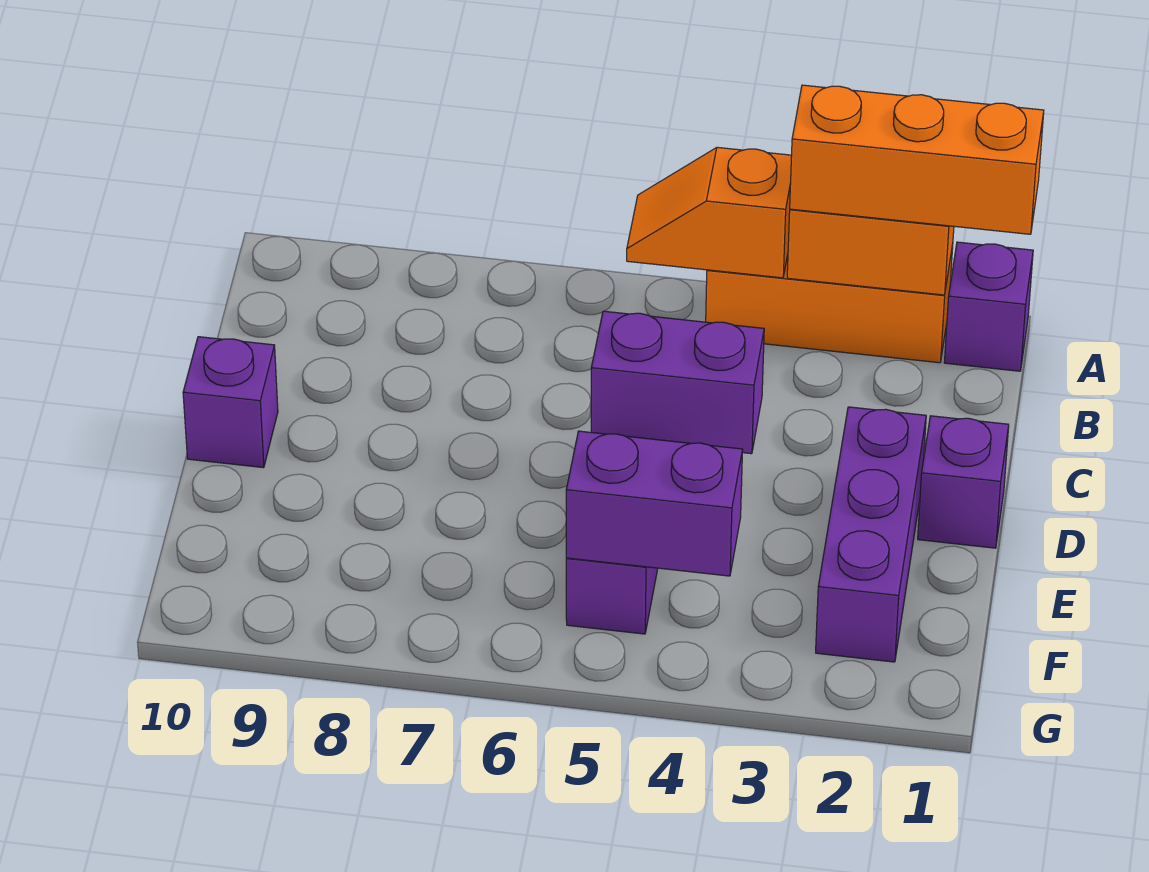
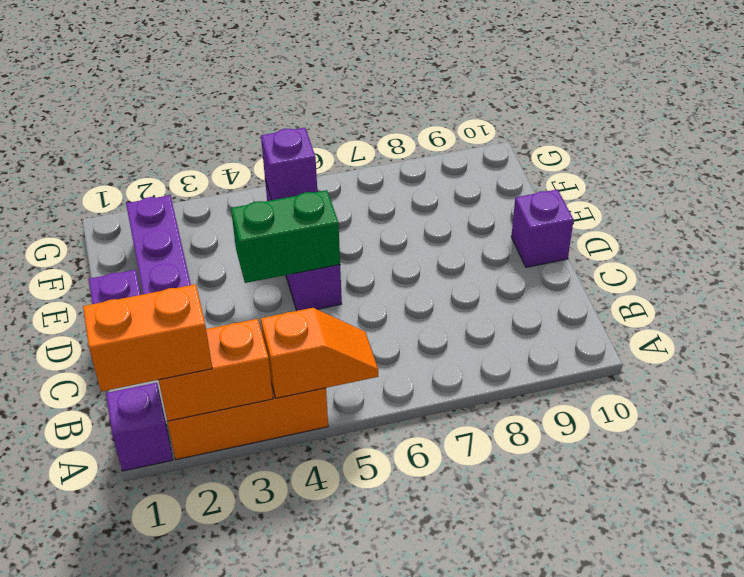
orange brick A1:A3 level 3 -> orange brick A1:A2 level 3
purple brick D4:D5 level 2 -> green brick D4:D5 level 2
purple brick F4:F5 level 2 -> purple brick F5 level 2

